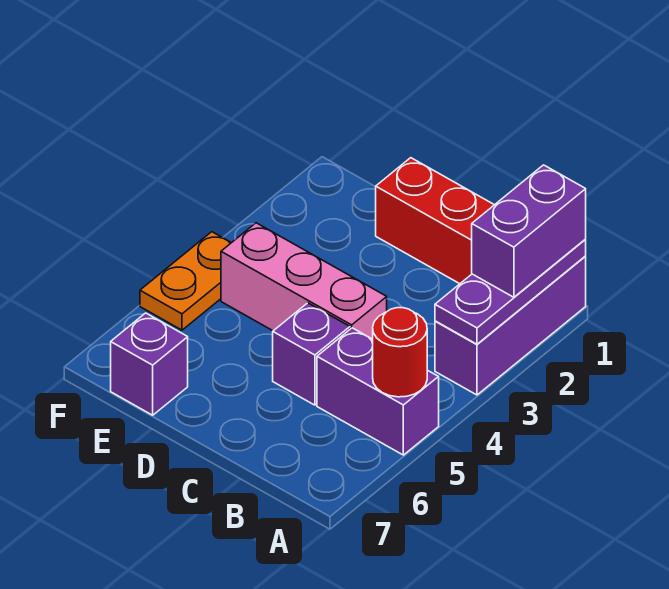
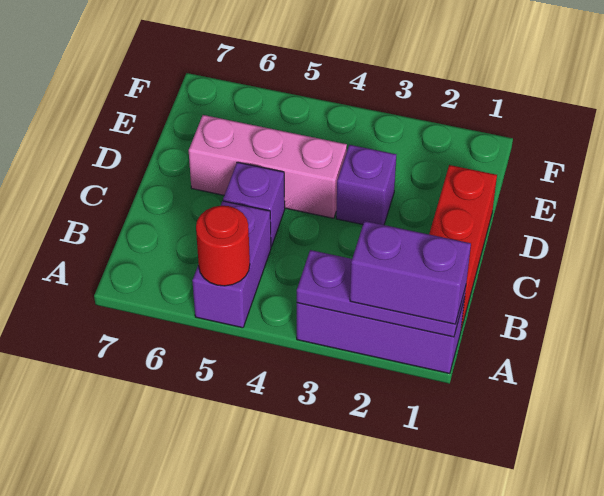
pink brick C4:E4 level 1 -> pink brick D4:D6 level 1
purple brick E7 level 1 -> purple brick D3 level 1
orange plate F4:F5 level 1 -> none

